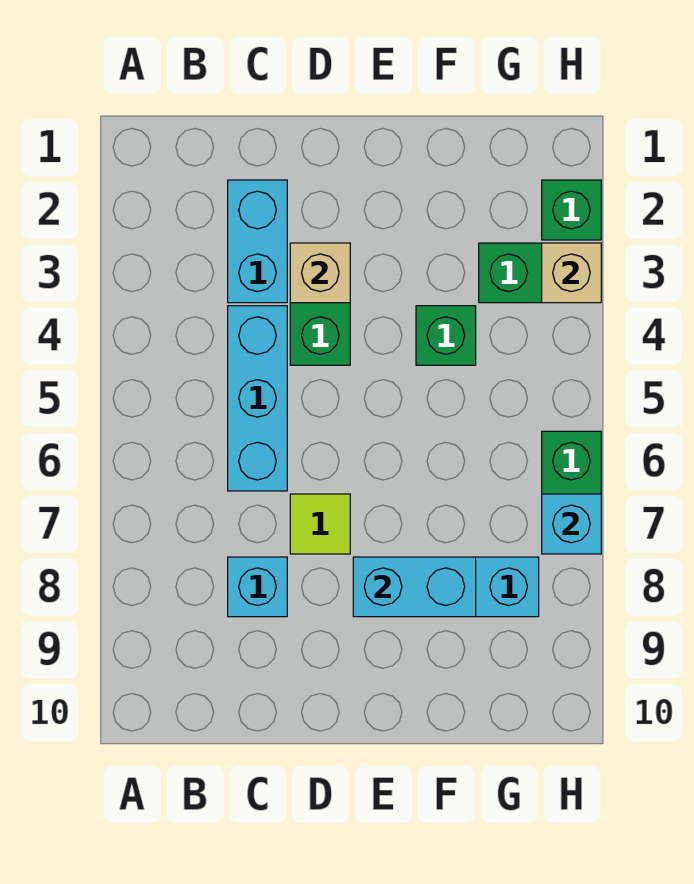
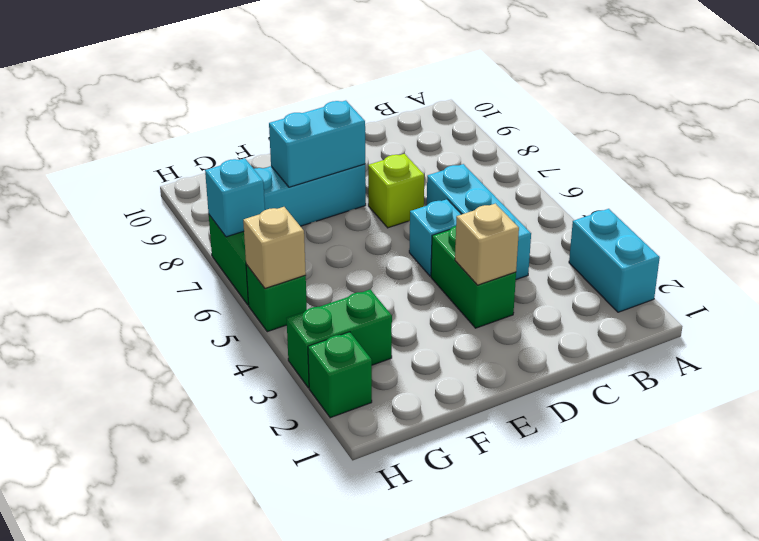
cyan brick C2:C3 level 1 -> cyan brick A2:A3 level 1
cyan brick C8 level 1 -> cyan brick D5 level 1
lime tile D7 level 1 -> lime brick D7 level 1
green brick F4 level 1 -> green brick H5 level 1
tan brick H3 level 2 -> tan brick H5 level 2

